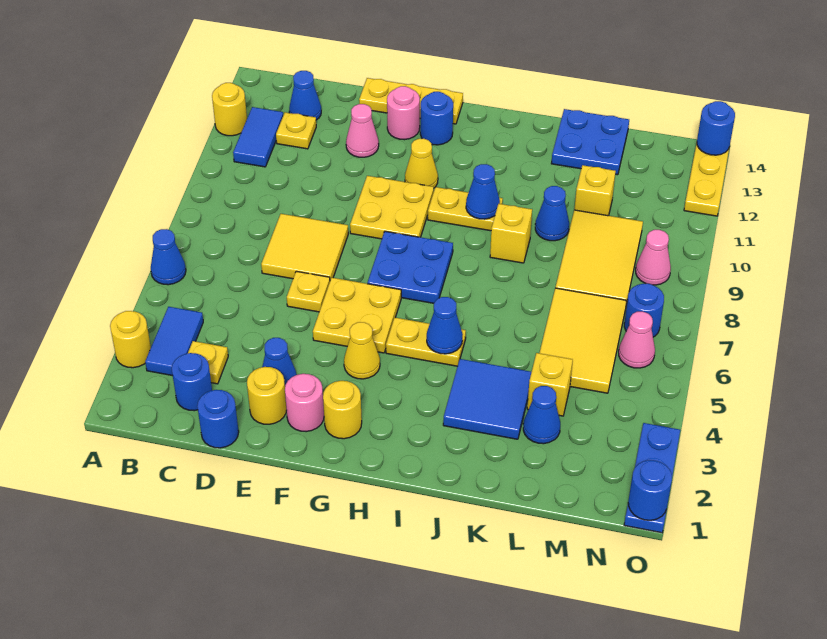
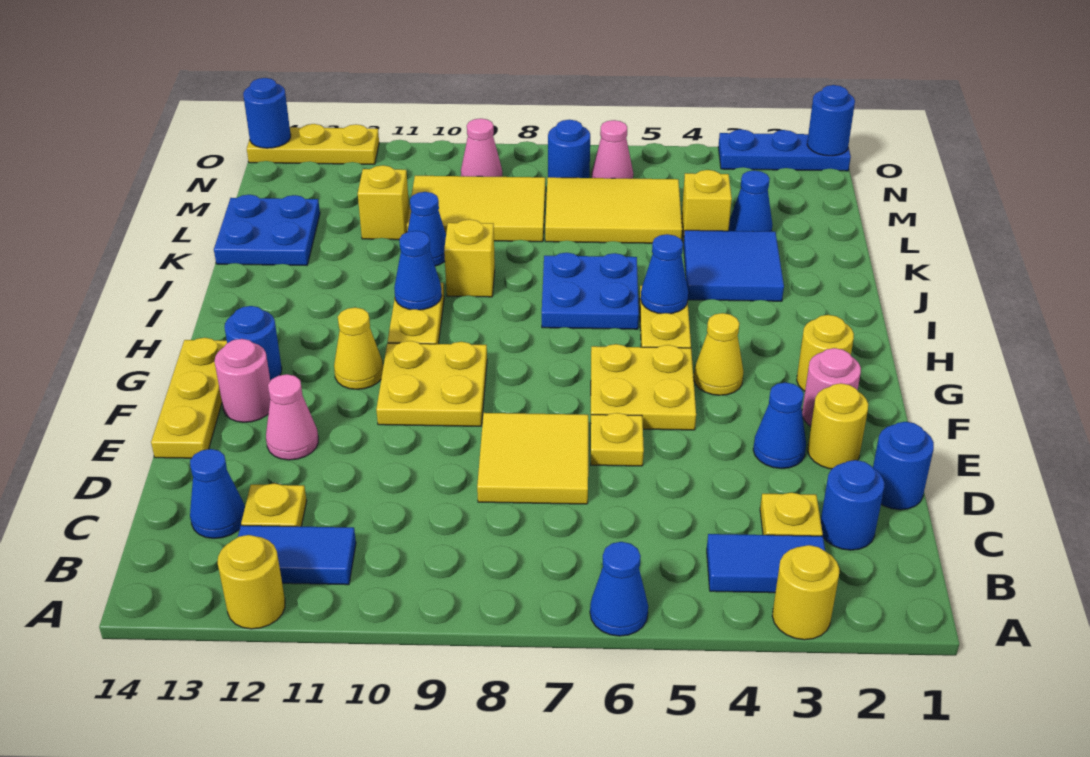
blue plate G7:H8 level 1 -> blue plate I6:J7 level 1

